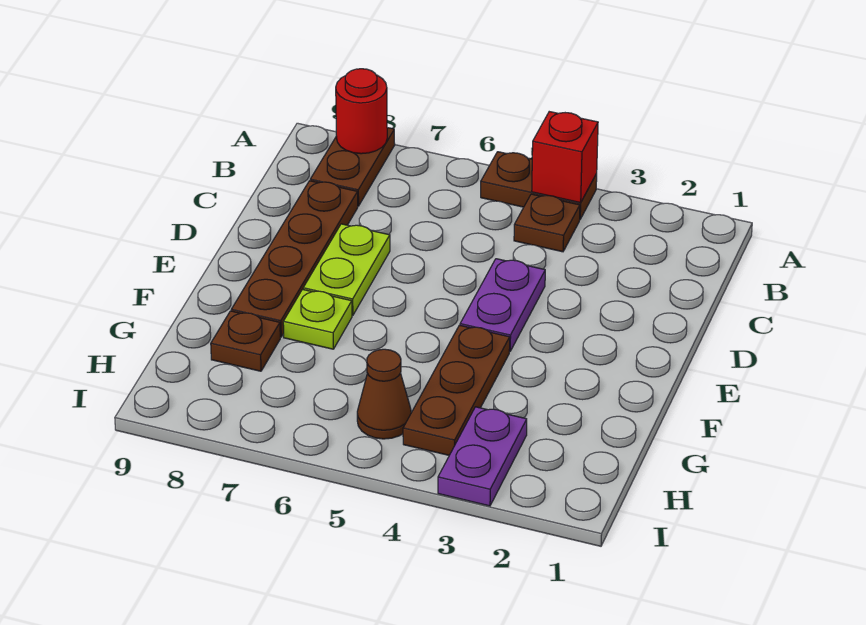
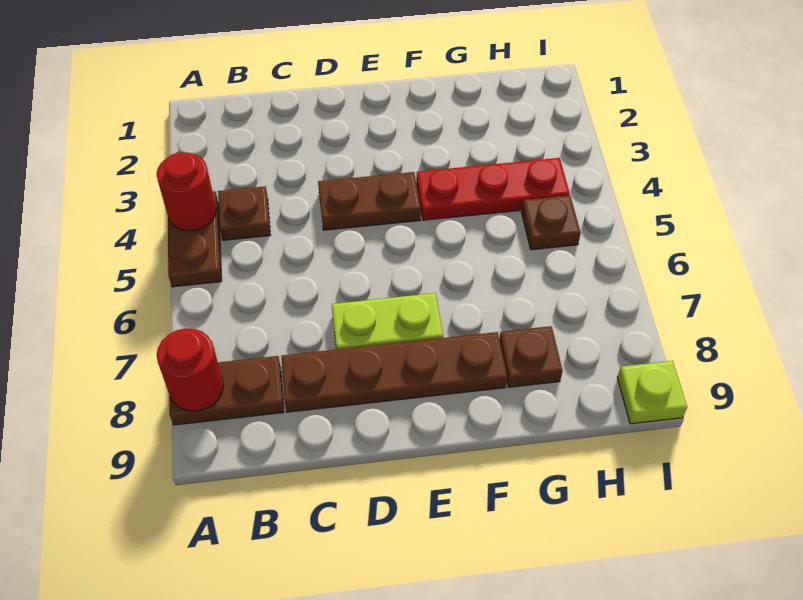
red brick A4 level 2 -> red round brick A4 level 2
purple plate D4:E4 level 1 -> brown plate D4:E4 level 1
brown plate F4:H4 level 1 -> red plate F4:H4 level 1
lime plate F7 level 1 -> lime plate I9 level 1
purple plate H3:I3 level 1 -> none
brown cone H5 level 1 -> brown plate H5 level 1

